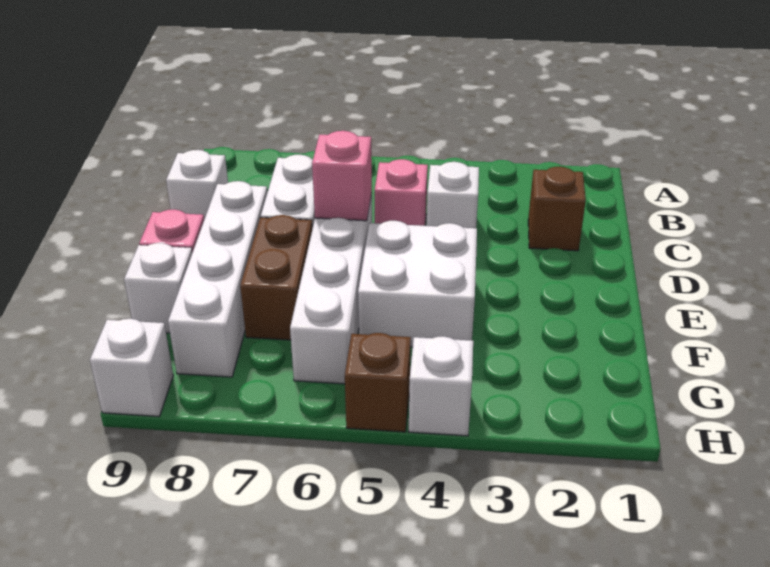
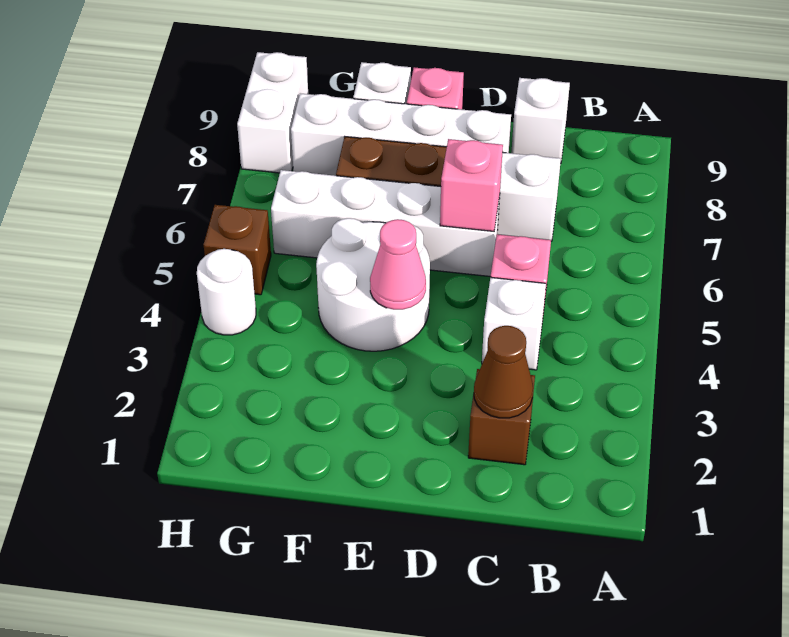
none -> brown cone C2 level 2
white brick E4:F5 level 1 -> white round brick E4:F5 level 1
none -> pink cone E4 level 2
white brick H4 level 1 -> white round brick H4 level 1
white brick H9 level 1 -> white brick H8:H9 level 1

